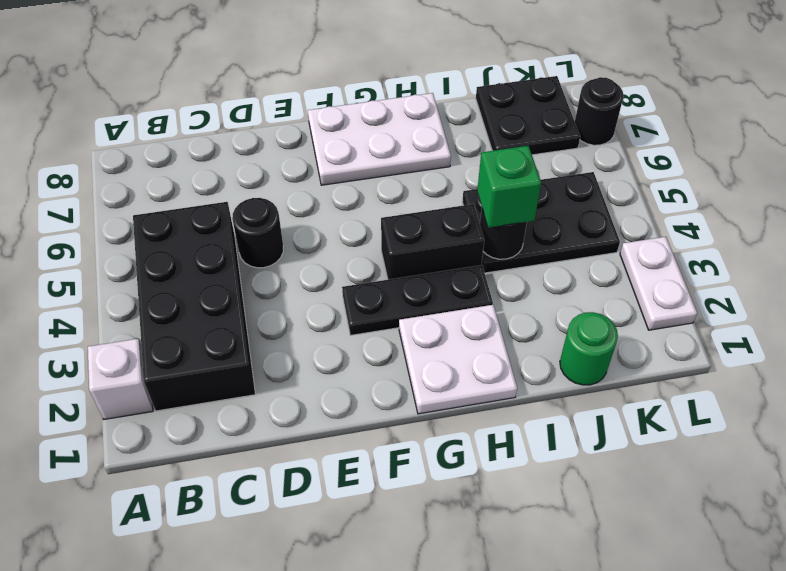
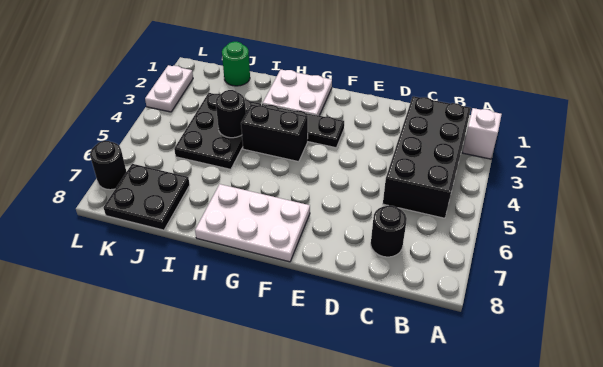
black round brick D5 level 1 -> black round brick C7 level 1
black plate I4:K5 level 1 -> black plate I3:J5 level 1
green brick I4 level 3 -> none

